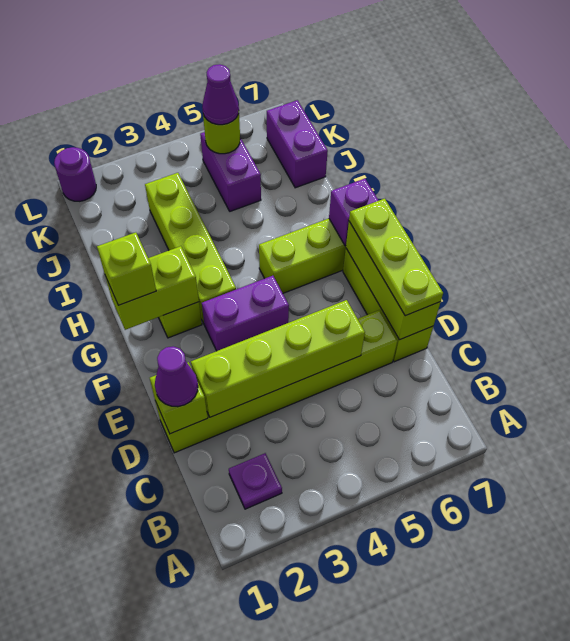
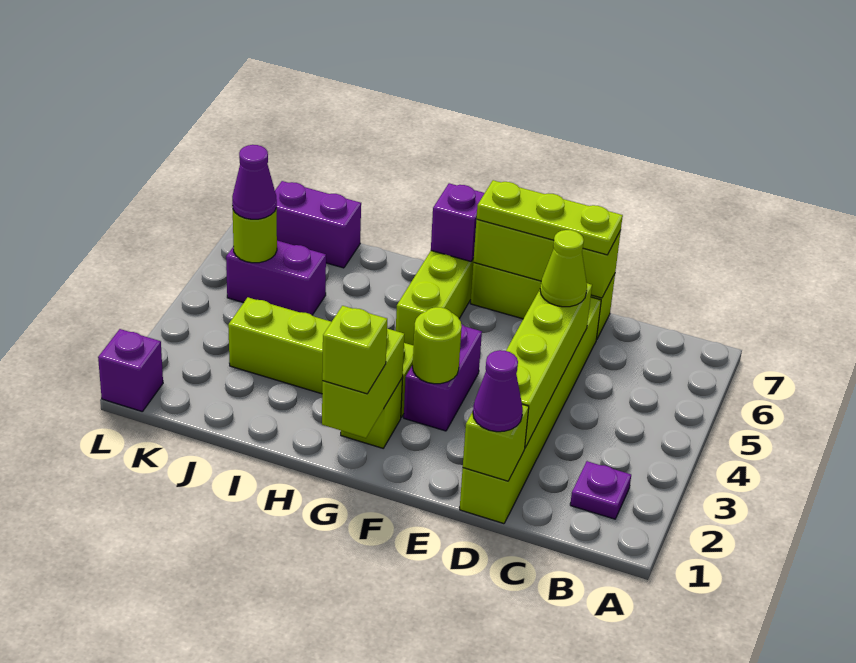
none -> lime cone D5 level 3
none -> lime round brick F3 level 2
purple round brick L1 level 1 -> purple brick L1 level 1

